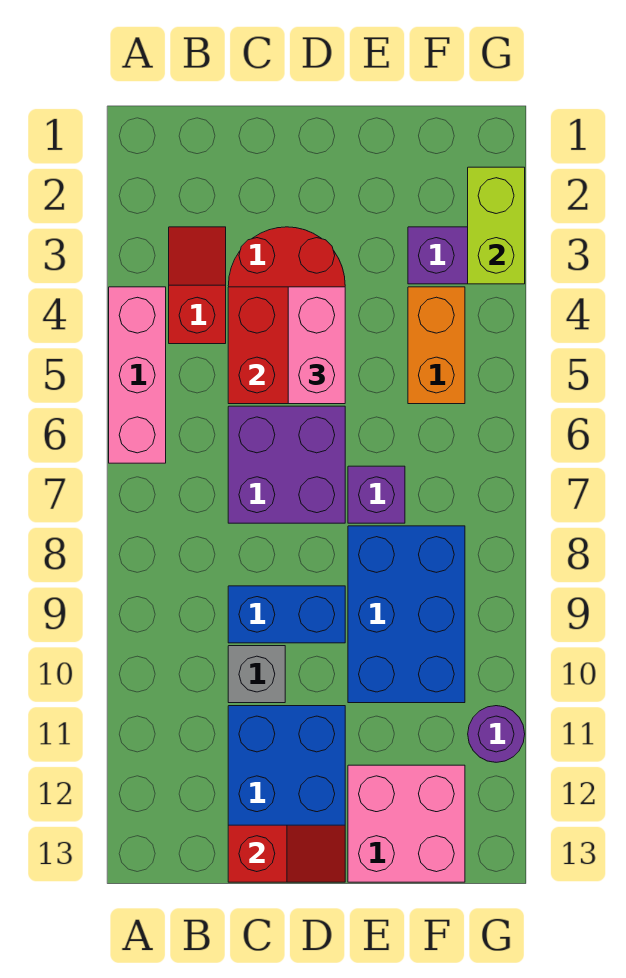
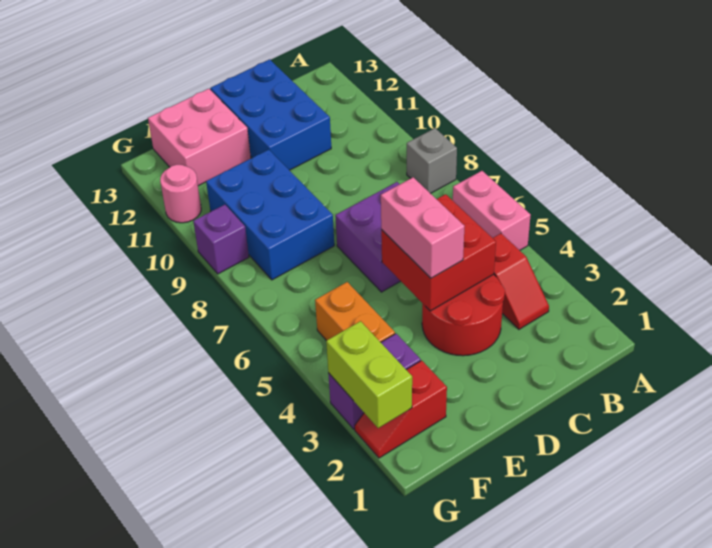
pink brick A4:A6 level 1 -> pink brick A5:A6 level 1
blue brick C9:D9 level 1 -> none
grey brick C10 level 1 -> grey brick A8 level 1
red slope C13:D13 level 2 top C -> red slope F2:G2 level 1 top F
purple brick E7 level 1 -> purple brick G9 level 1
purple round brick G11 level 1 -> pink round brick G11 level 1

